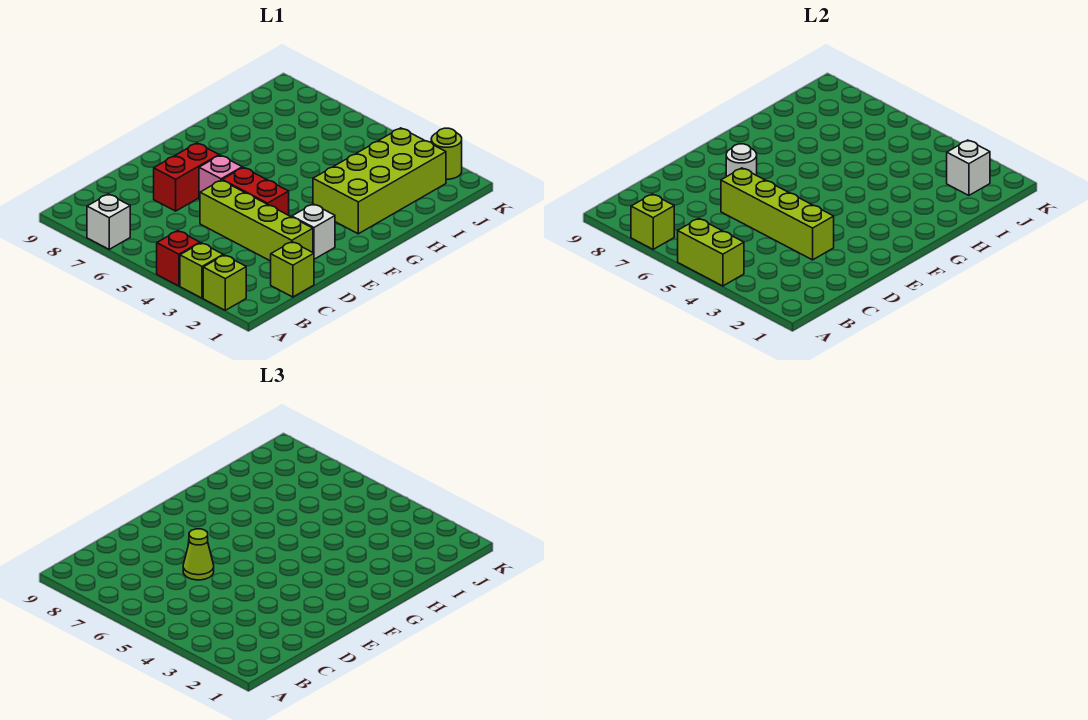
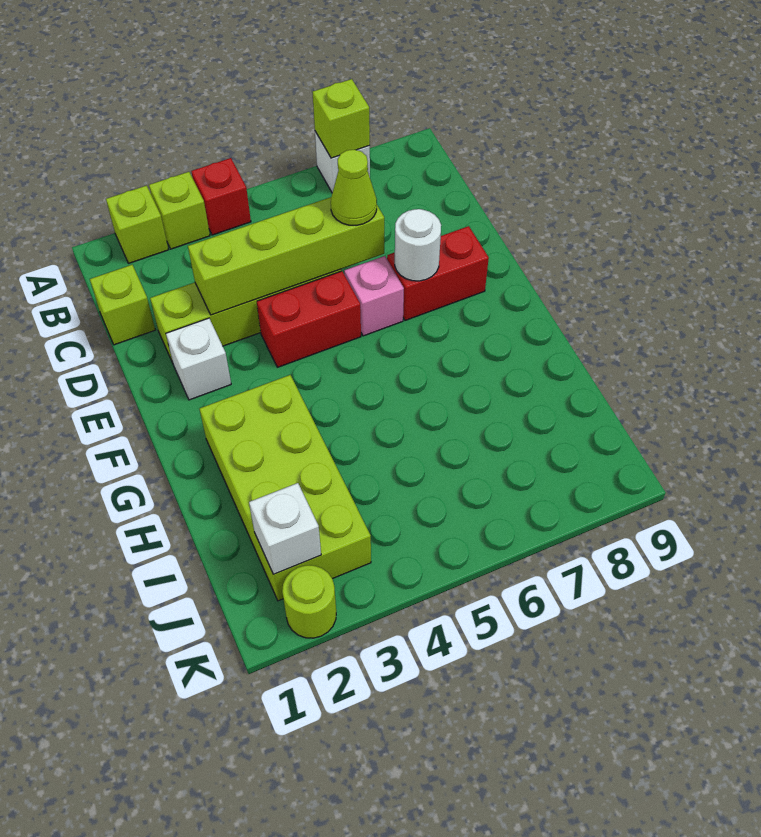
lime brick A4:A5 level 2 -> none
red brick D7:E7 level 1 -> red brick E7:E8 level 1

